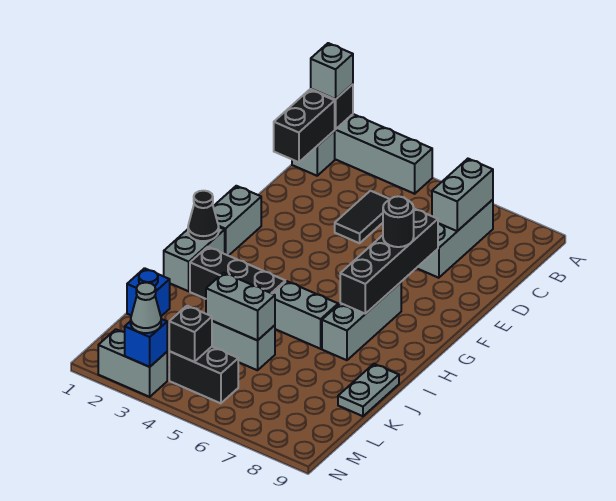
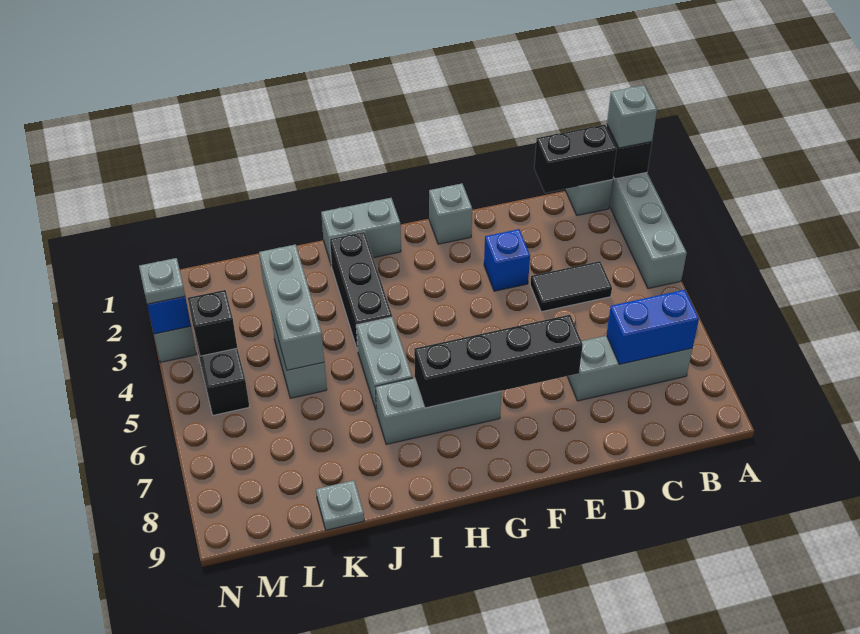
grey brick B7:C7 level 2 -> blue brick B7:C7 level 2
grey brick F1:G1 level 1 -> grey brick F1 level 1
black round brick F7 level 3 -> none
black cone H1 level 2 -> none
grey plate J9:K9 level 1 -> grey plate K9 level 1
blue brick K1 level 1 -> blue brick E3 level 1
grey brick K4:K5 level 2 -> grey brick K3:K5 level 2
grey cone N3 level 3 -> grey plate N3 level 3

